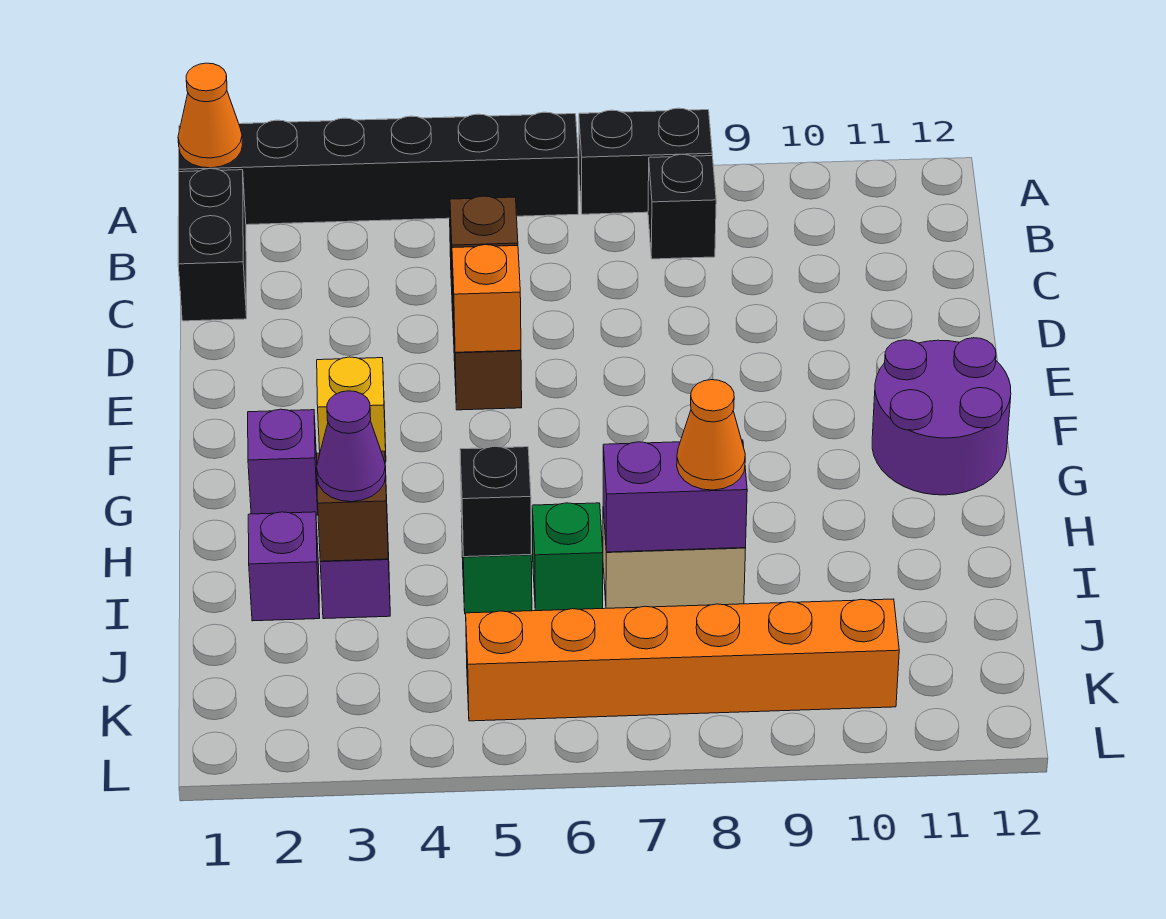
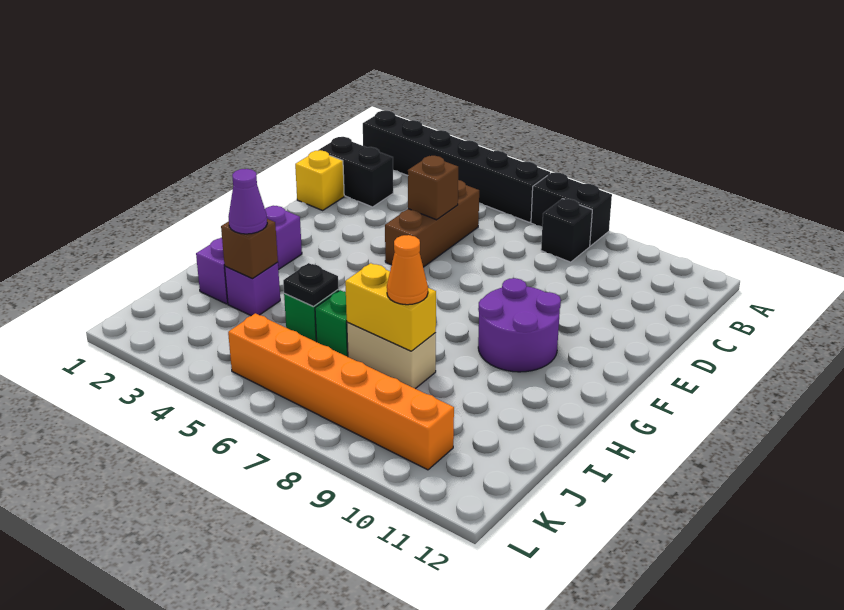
orange cone A1 level 2 -> none
black brick B1:C1 level 1 -> black brick C1:C2 level 1
orange brick E5 level 2 -> none
yellow brick F3 level 1 -> yellow brick D1 level 1
purple round brick F11:G12 level 1 -> purple round brick F9:G10 level 1
black brick I5 level 2 -> black plate I5 level 2
purple brick I7:I8 level 2 -> yellow brick I7:I8 level 2

